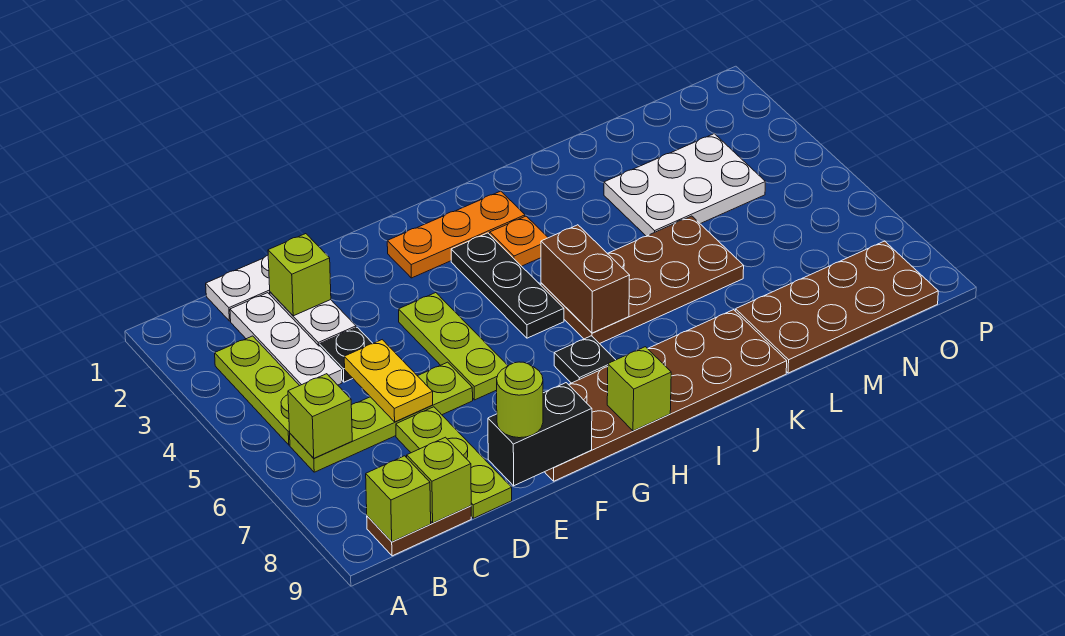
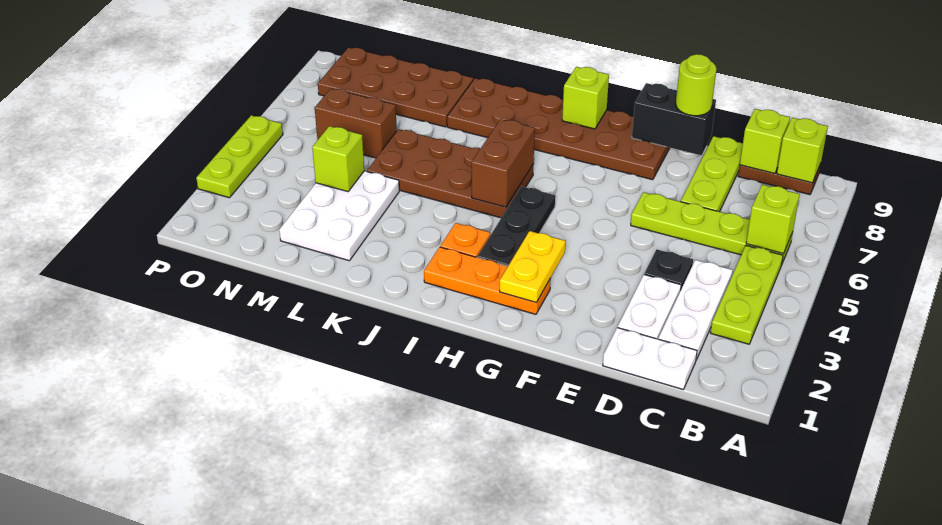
lime brick D2 level 2 -> lime brick M4 level 2
yellow plate D5:D6 level 2 -> yellow plate G2:G3 level 2
lime plate F4:F6 level 1 -> lime plate P3:P5 level 1
black plate H7 level 1 -> none
white plate L3:N4 level 1 -> white plate L2:M4 level 1
none -> brown brick M6:N6 level 1

